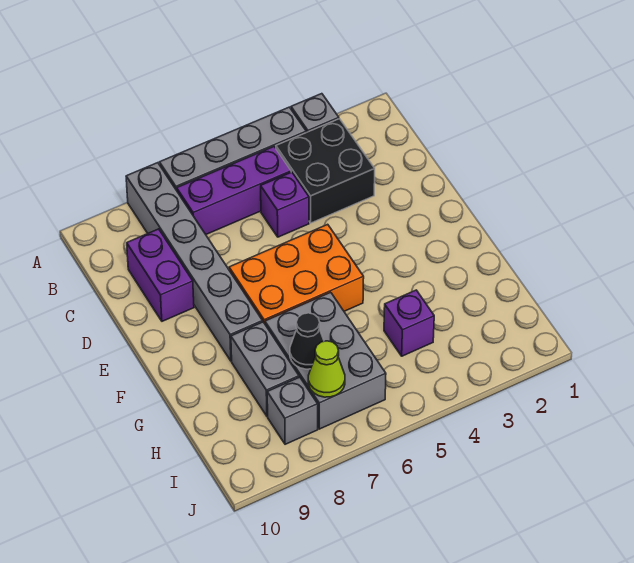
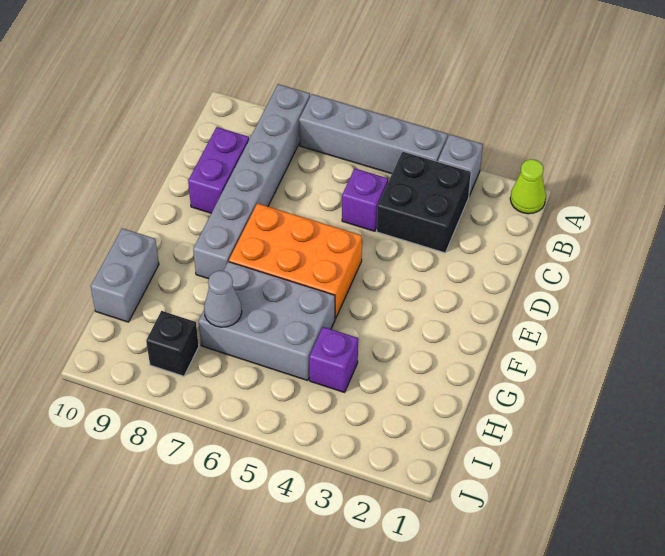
purple brick B5:B7 level 1 -> none
grey brick G6:I7 level 1 -> grey brick G5:H7 level 1
grey brick G8:H8 level 1 -> grey brick G10:H10 level 1
black cone H7 level 2 -> grey cone H7 level 2
lime cone I7 level 2 -> lime cone A1 level 1
grey brick I8 level 1 -> black brick I8 level 1

